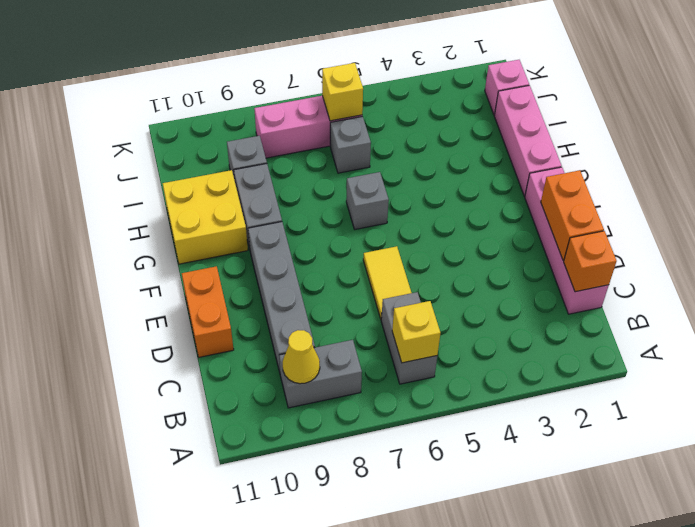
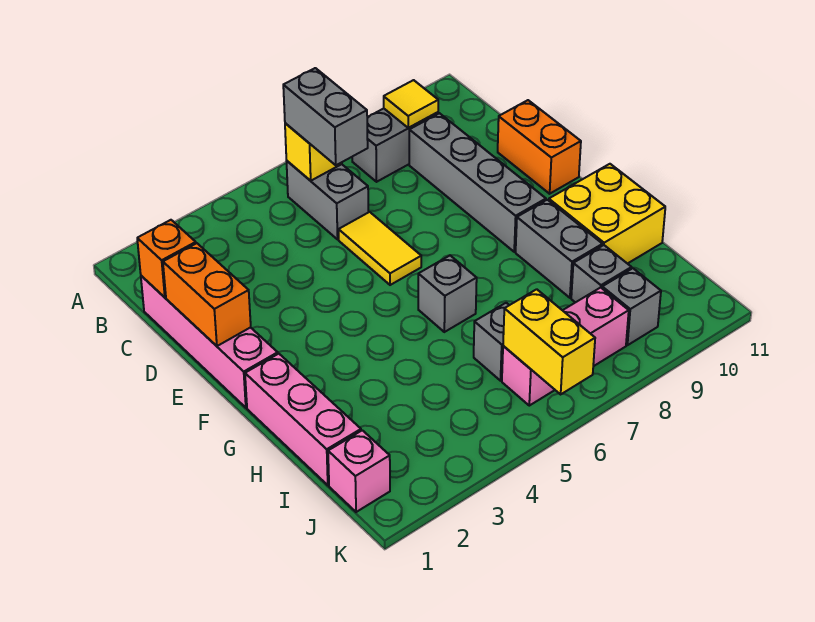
none -> grey brick B6:C6 level 3
yellow cone B9 level 2 -> yellow tile B9 level 2
yellow brick J6 level 2 -> yellow brick J6:K6 level 2
none -> grey brick J9 level 1

